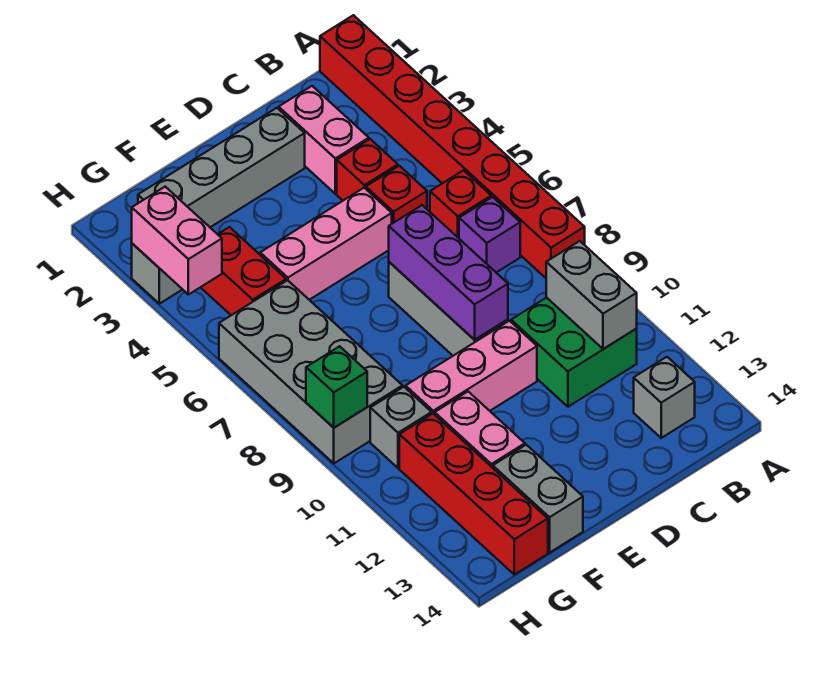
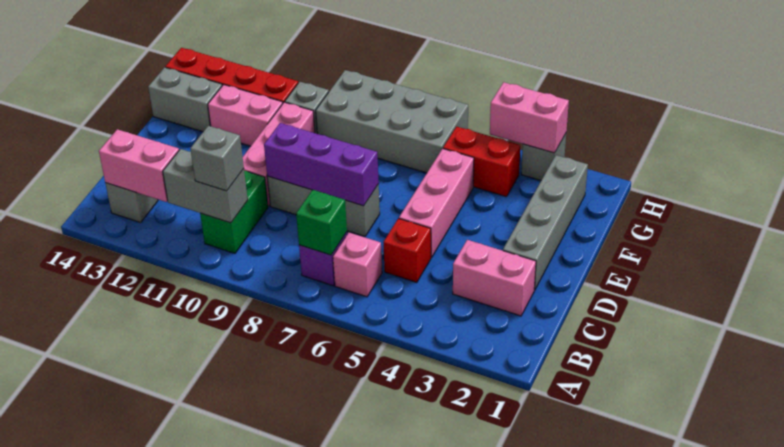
red brick A1:A8 level 1 -> none
red brick B6 level 1 -> pink brick B6 level 1
green brick B10:C11 level 1 -> green brick B10:C10 level 1
none -> grey brick B10 level 3
none -> pink brick B12:B13 level 2
red brick C4 level 1 -> none
green brick H9 level 2 -> green brick B7 level 2

